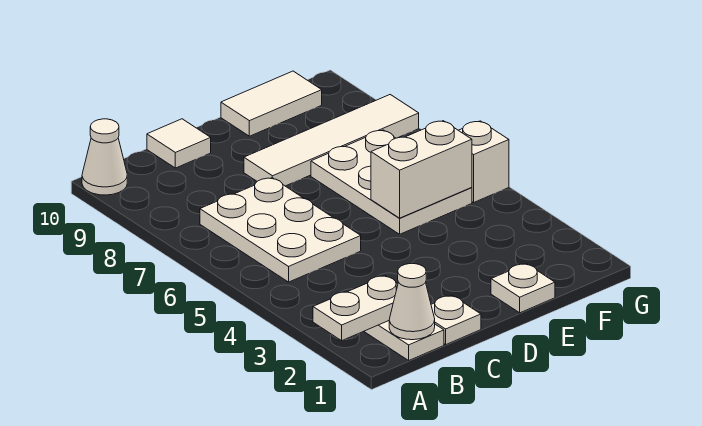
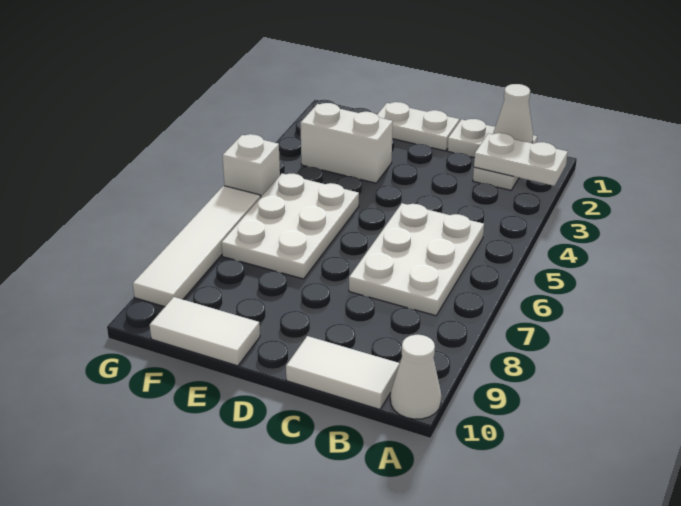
white tile C10 level 1 -> white tile B10:C10 level 1
white tile D8:G8 level 1 -> white tile G6:G9 level 1
white plate E1 level 1 -> white plate D1:E1 level 1
white brick E5:F5 level 2 -> white brick E3:F3 level 1

